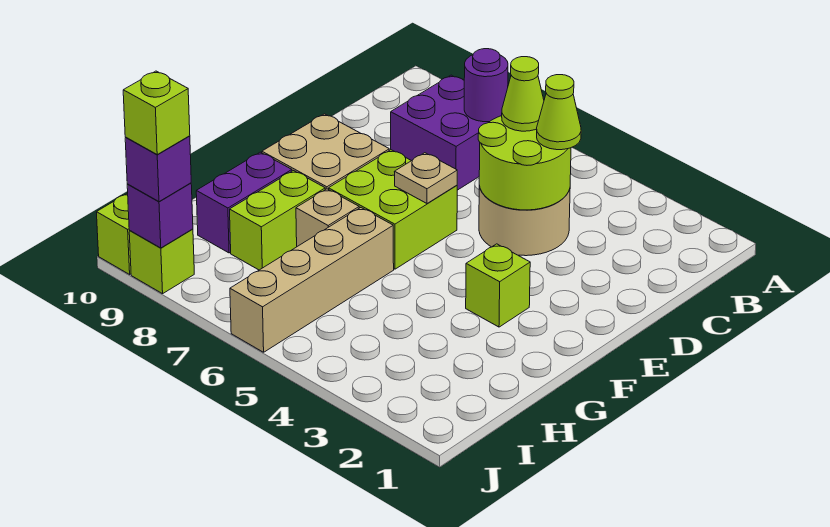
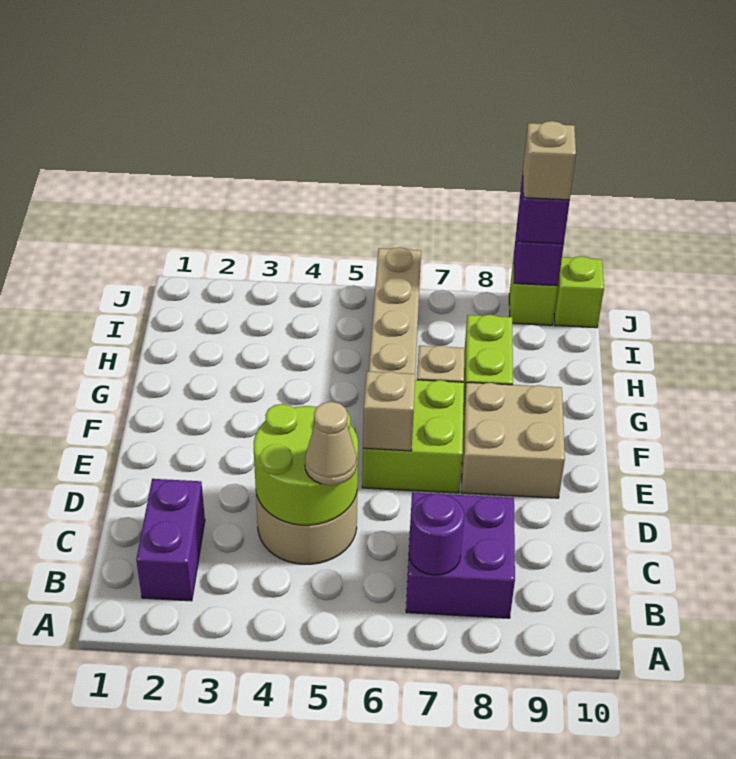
lime cone C4 level 3 -> none
lime cone C5 level 3 -> tan cone C5 level 3
tan plate E6 level 2 -> tan brick E6 level 2
lime brick F3 level 1 -> none
purple brick G9:H9 level 1 -> purple brick B2:C2 level 1
lime brick J9 level 4 -> tan brick J9 level 4

